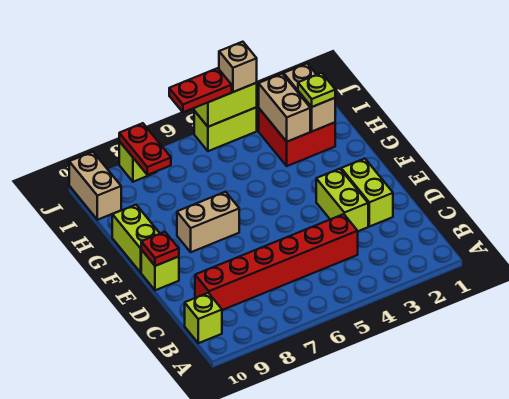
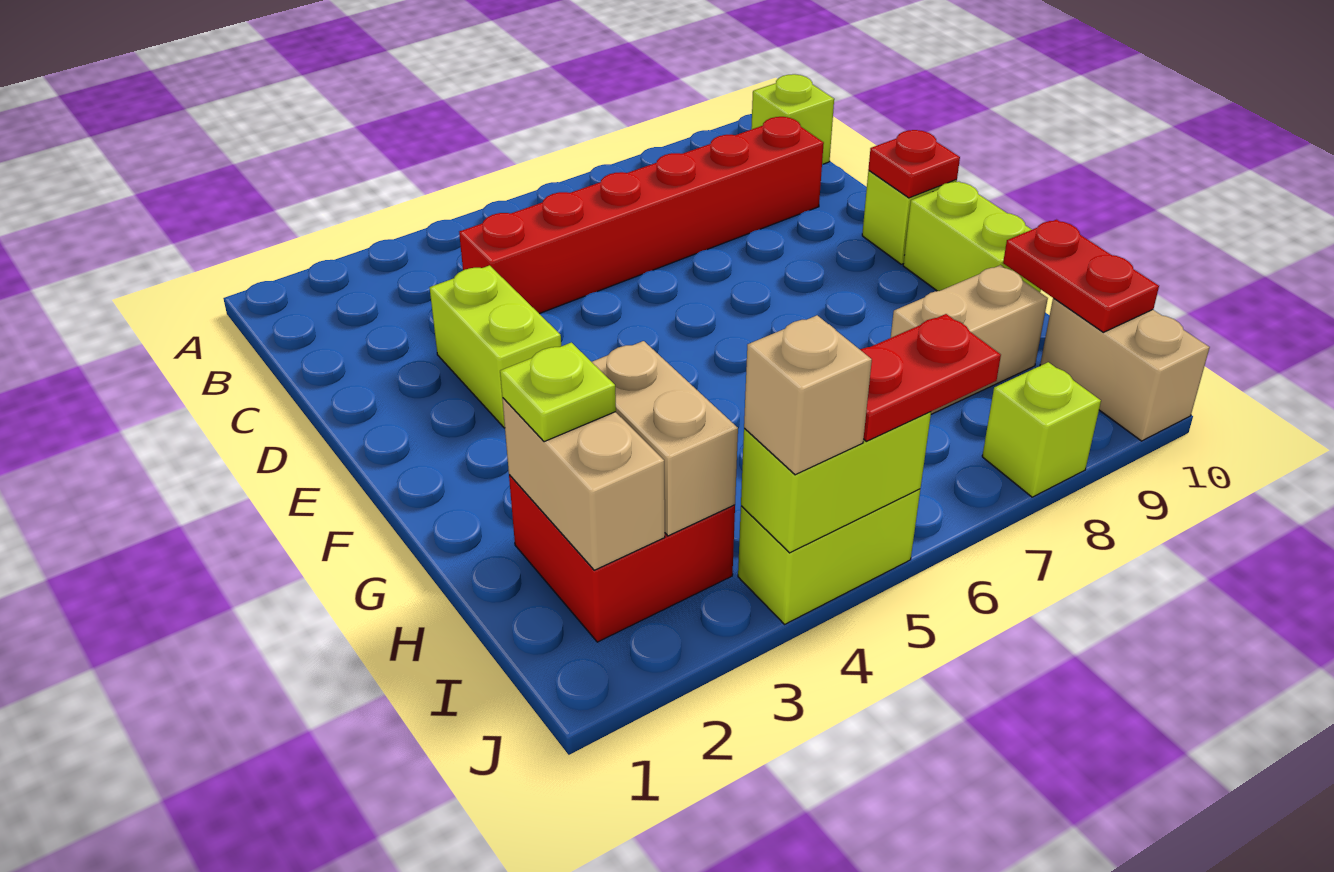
lime brick D2:E2 level 1 -> none
tan brick F7:F8 level 1 -> tan brick H8:H9 level 1
red plate I8:J8 level 2 -> red plate H10:I10 level 2

